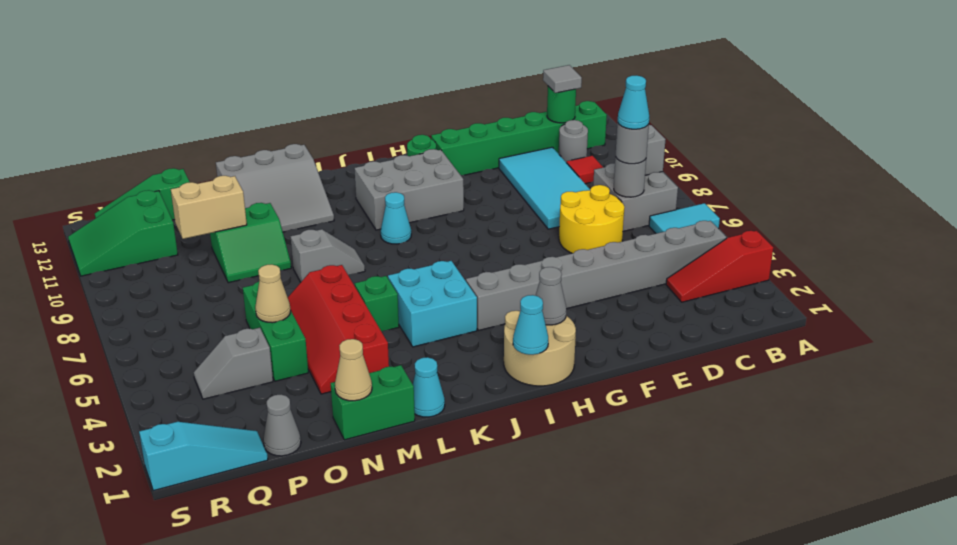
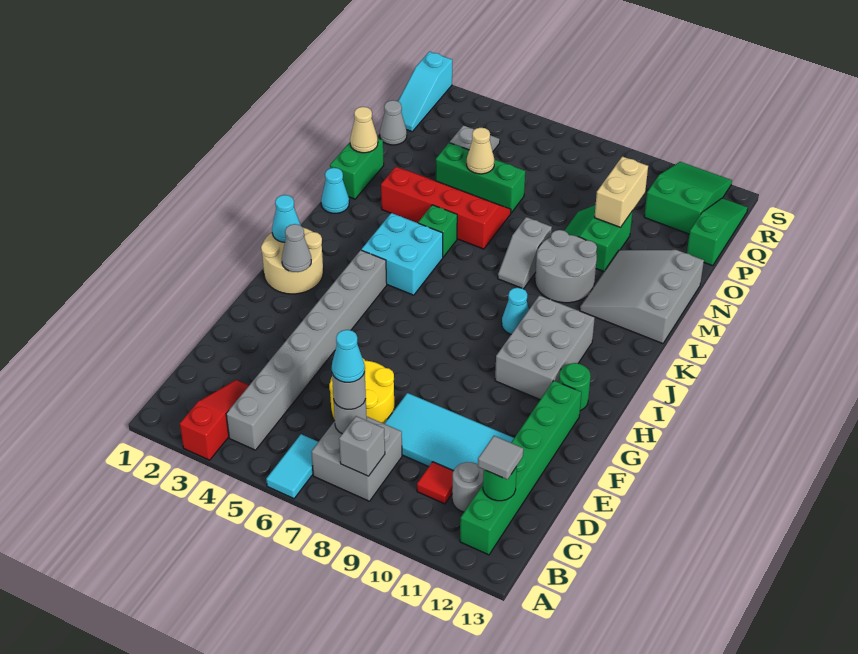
none -> grey round brick L9:M10 level 1

